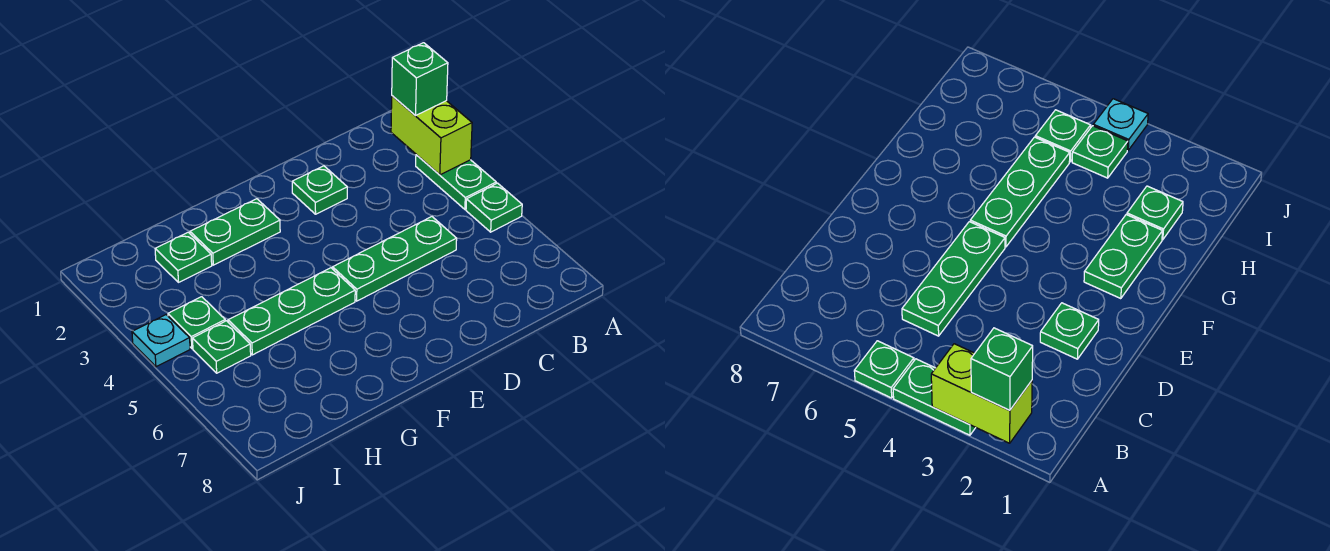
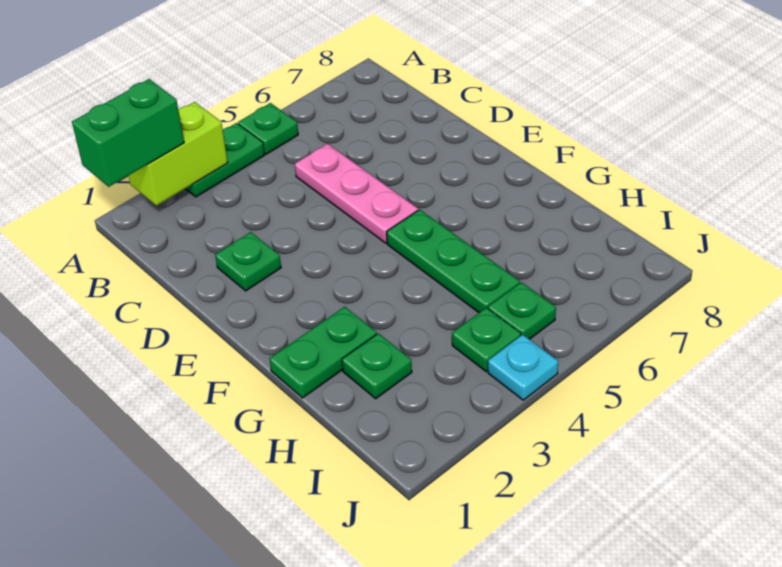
green brick A2 level 3 -> green brick A1:A2 level 3
green plate C5:E5 level 1 -> pink plate C5:E5 level 1
green plate F2:G2 level 1 -> green plate G1:G2 level 1

